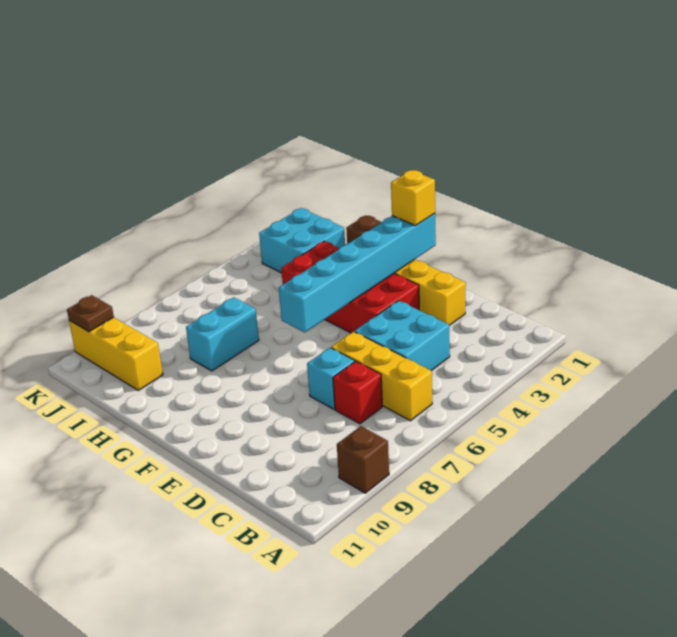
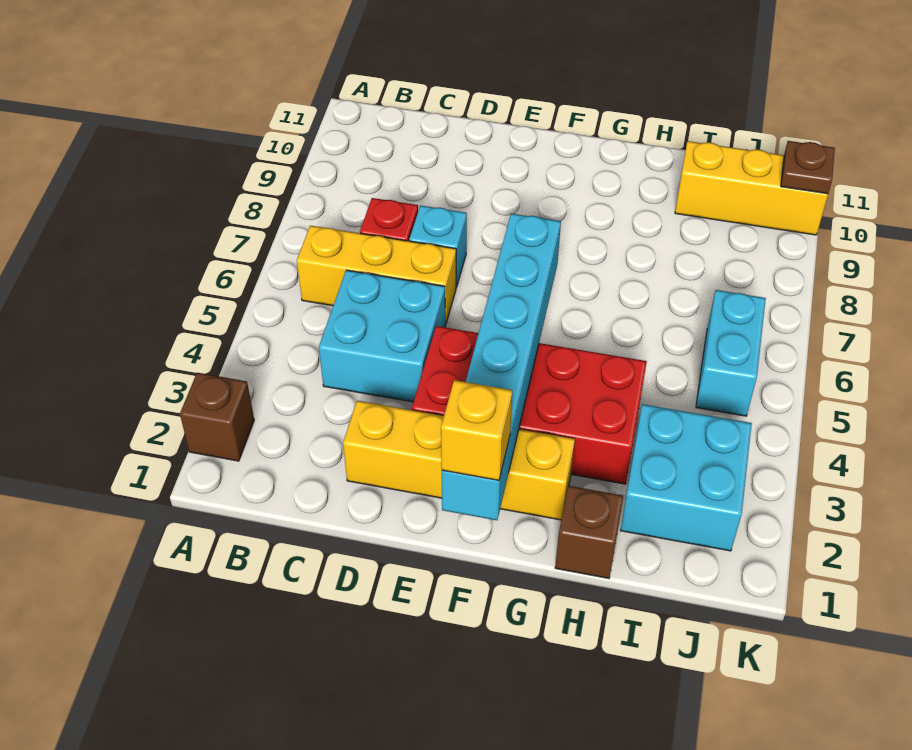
brown brick A9 level 1 -> brown brick A2 level 1
cyan brick H7:H8 level 1 -> cyan brick J5:J6 level 1

